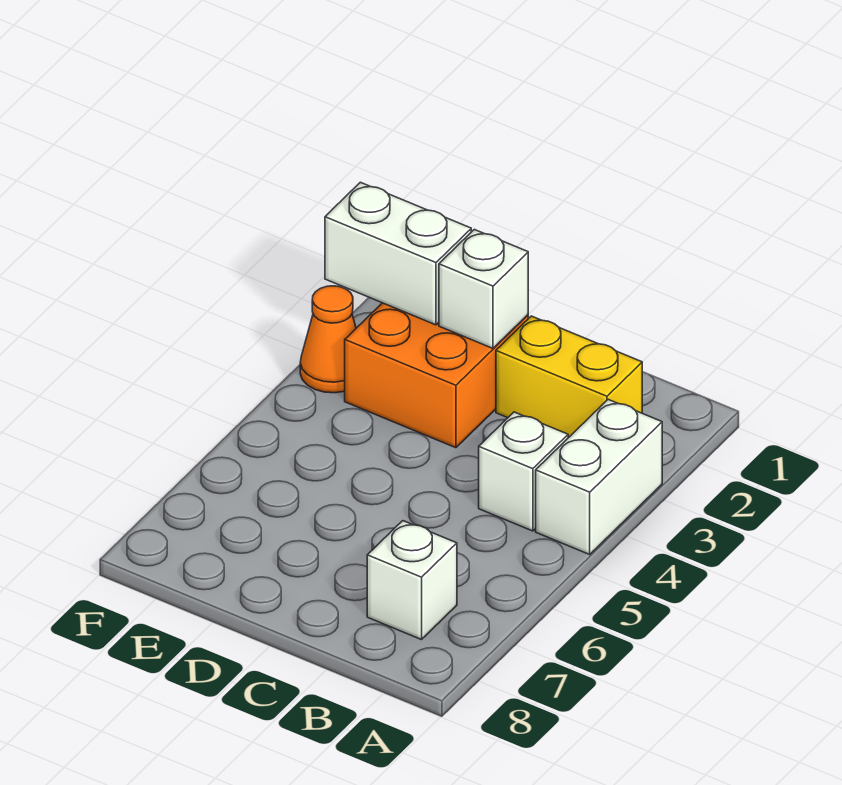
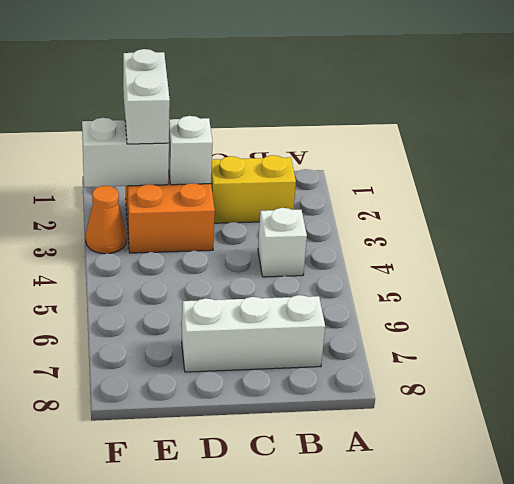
white brick A3:A4 level 1 -> white brick E1:E2 level 3
white brick B7 level 1 -> white brick B7:D7 level 1

